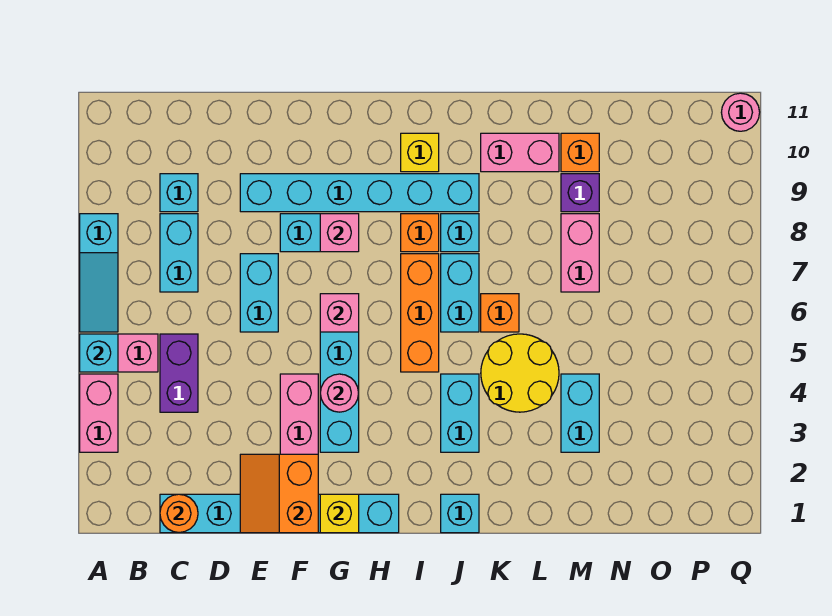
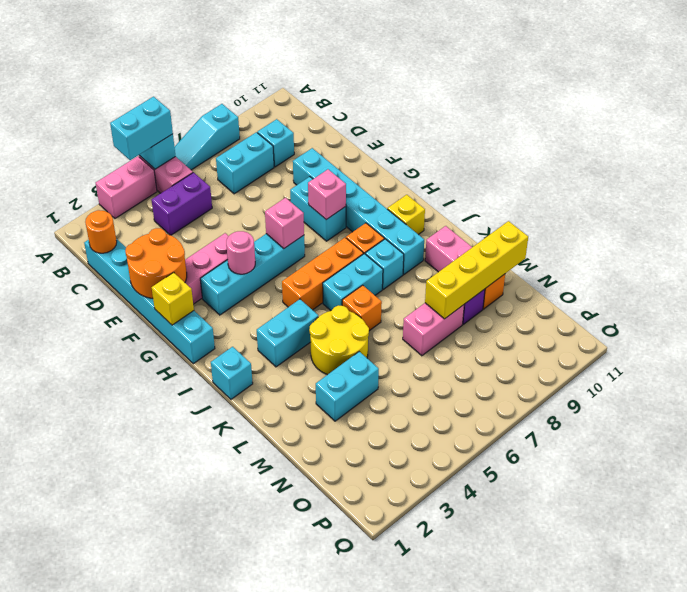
orange slope E1:F2 level 2 top F -> orange round brick E1:F2 level 2
cyan brick E6:E7 level 1 -> cyan brick A4:A5 level 3
none -> yellow brick M8:M11 level 2
pink round brick Q11 level 1 -> none

